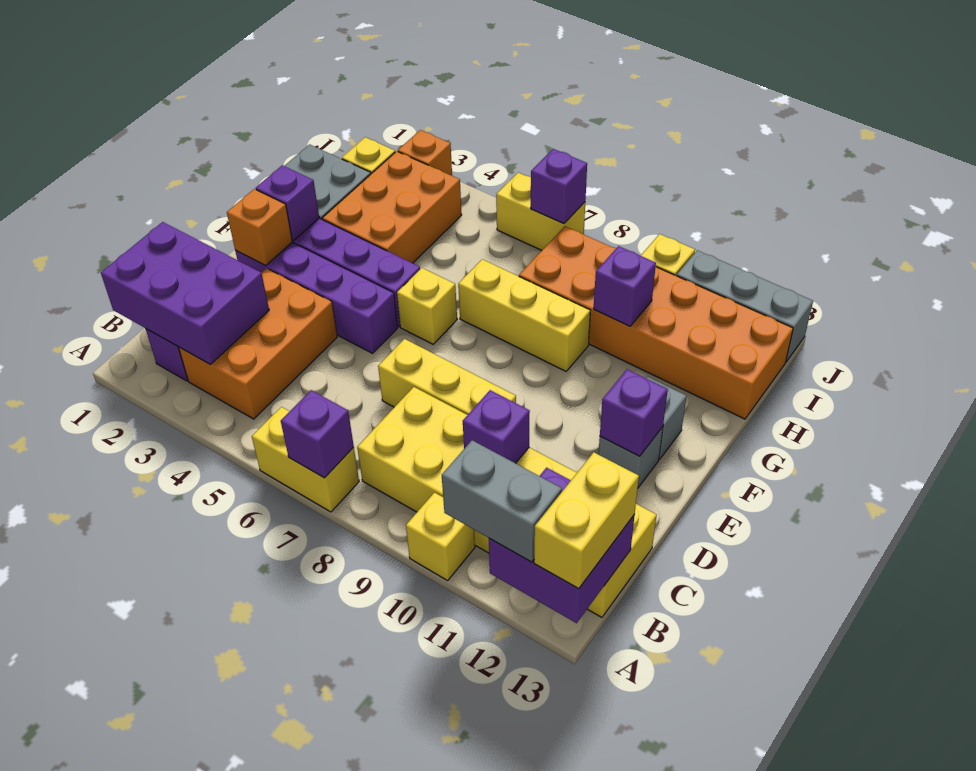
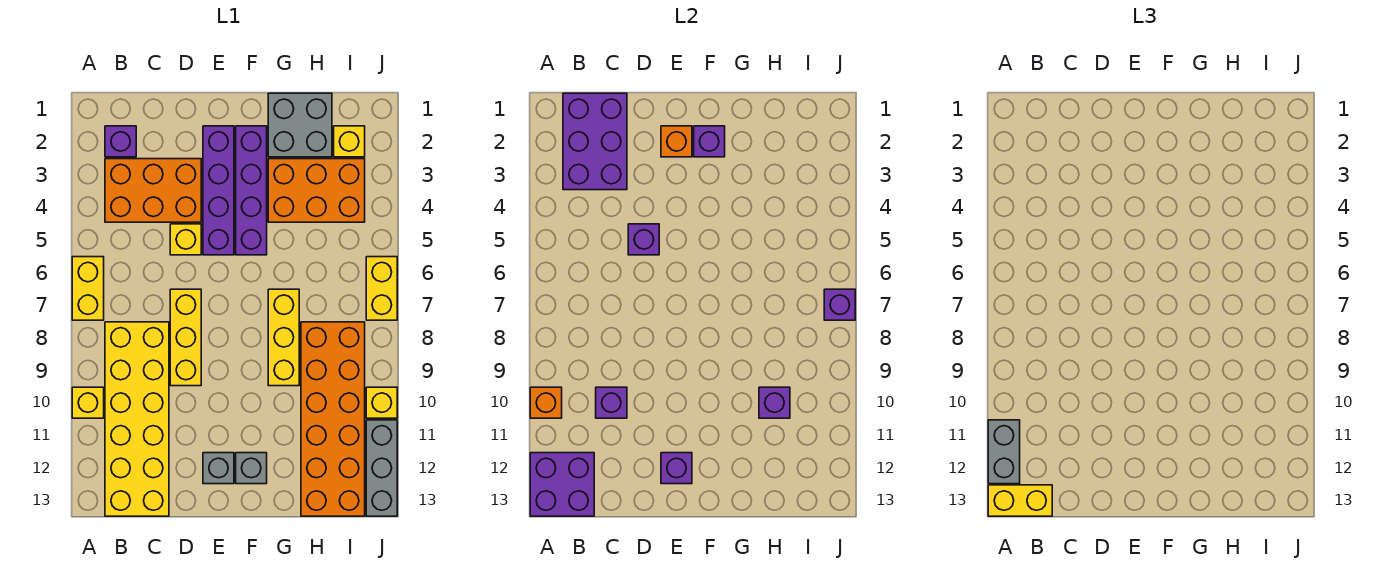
purple brick A7 level 2 -> purple brick D5 level 2
yellow brick F6 level 1 -> yellow brick D5 level 1
orange brick J3 level 1 -> orange brick A10 level 2

